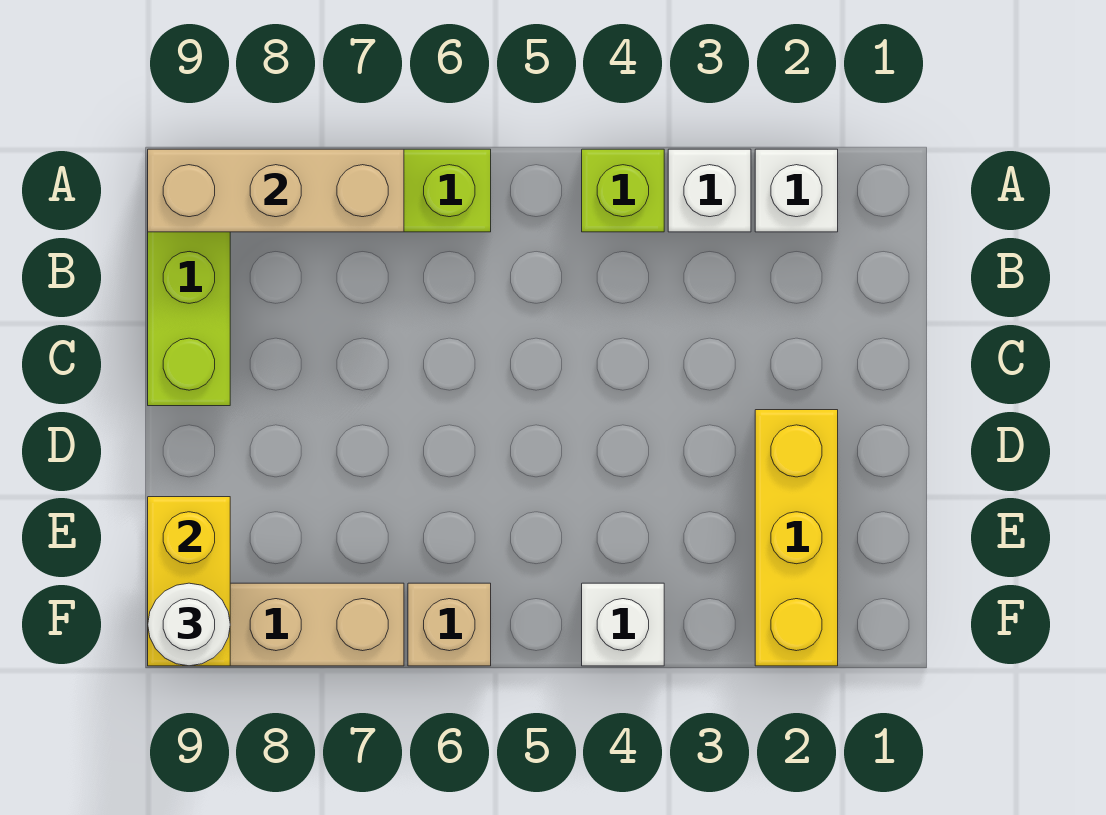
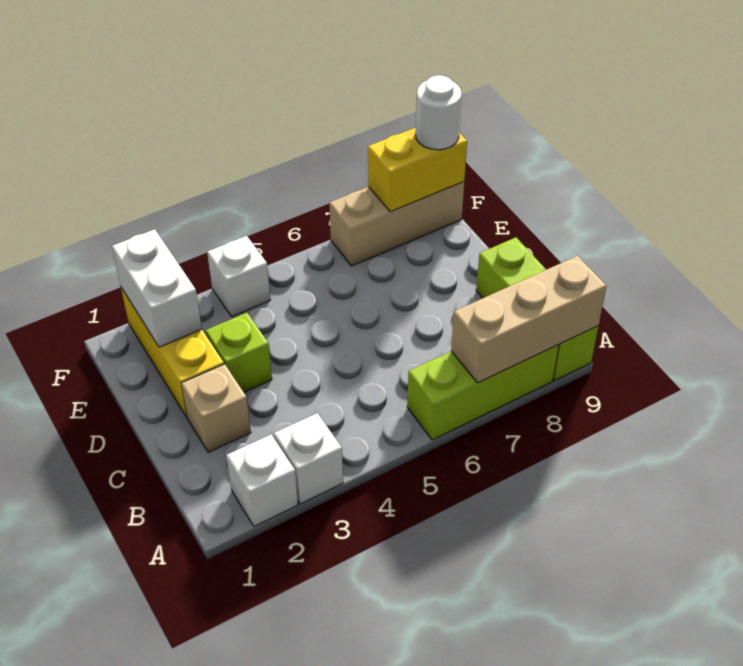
lime brick A4 level 1 -> lime brick D3 level 1
none -> white brick E2:F2 level 2
yellow brick E9:F9 level 2 -> yellow brick F8:F9 level 2
tan brick F6 level 1 -> tan brick C2 level 1

